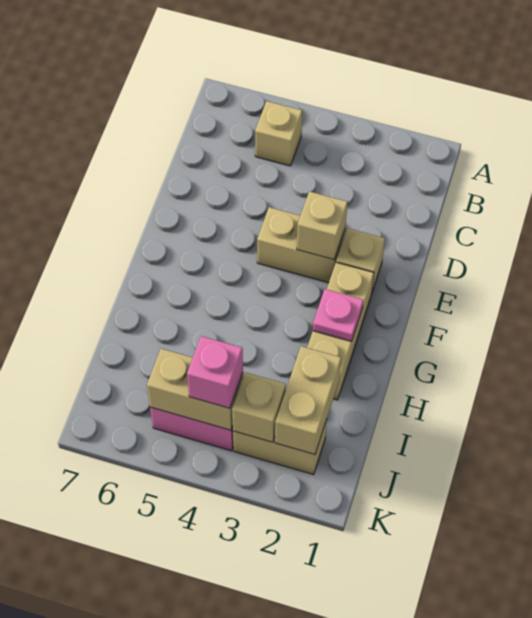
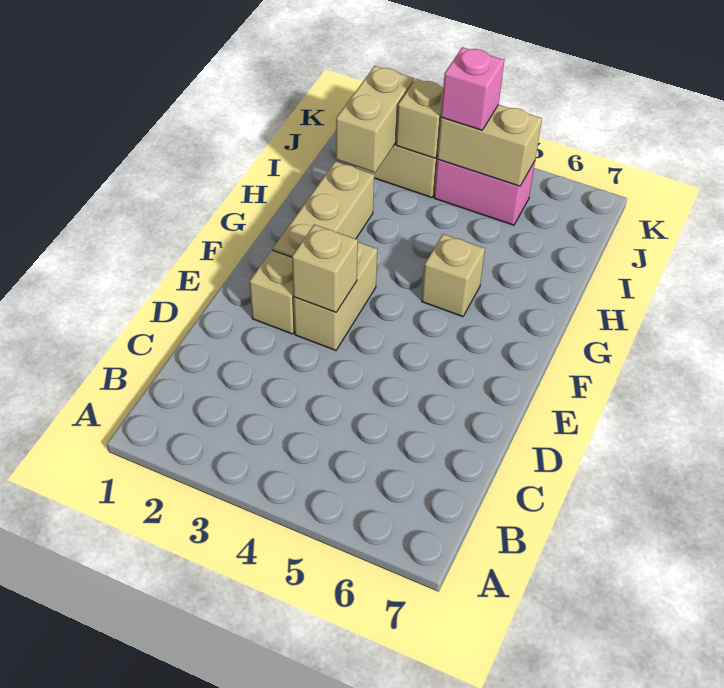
tan brick B5 level 1 -> tan brick G5 level 1
tan brick E3:E4 level 1 -> tan brick E3:F3 level 1
pink plate G2 level 2 -> none

